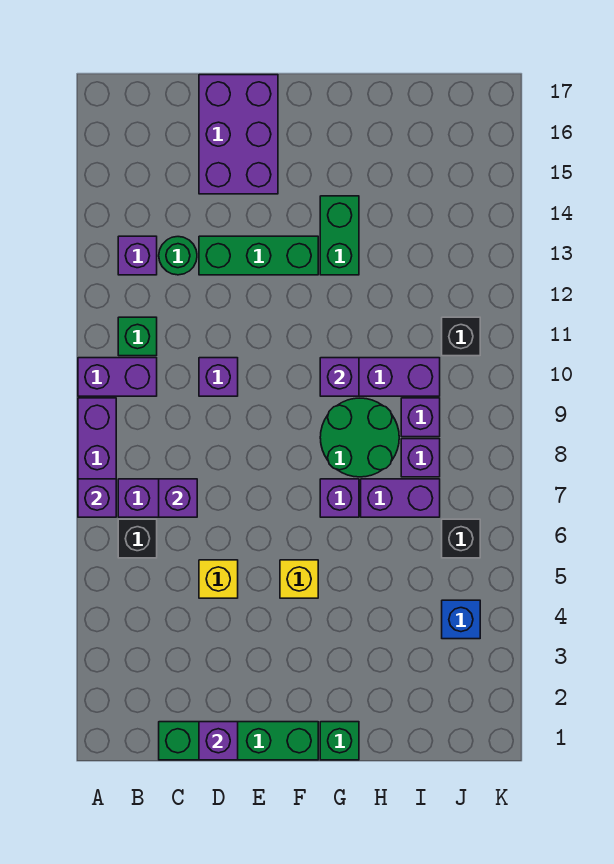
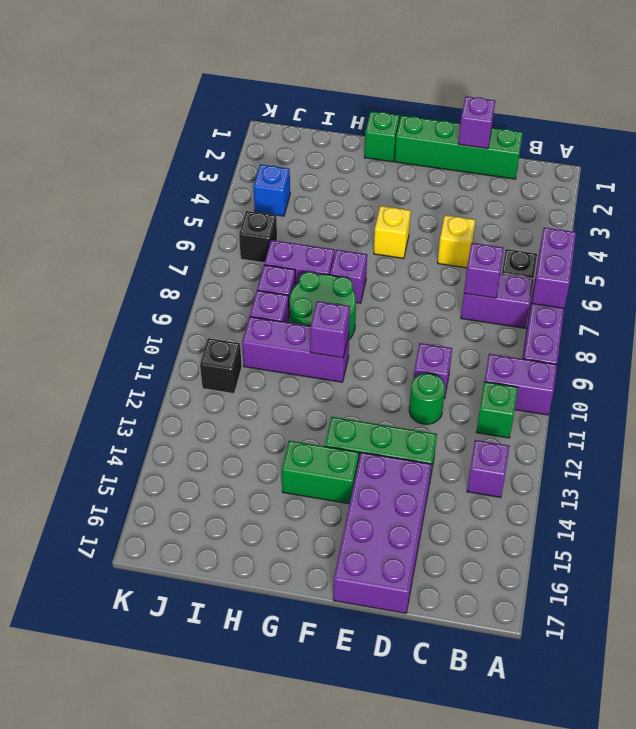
purple brick A7 level 2 -> purple brick A6:A7 level 2
green round brick C13 level 1 -> green round brick D11 level 1
purple brick D15:E17 level 1 -> purple brick D14:E17 level 1
green brick G13:G14 level 1 -> green brick F14:G14 level 1

